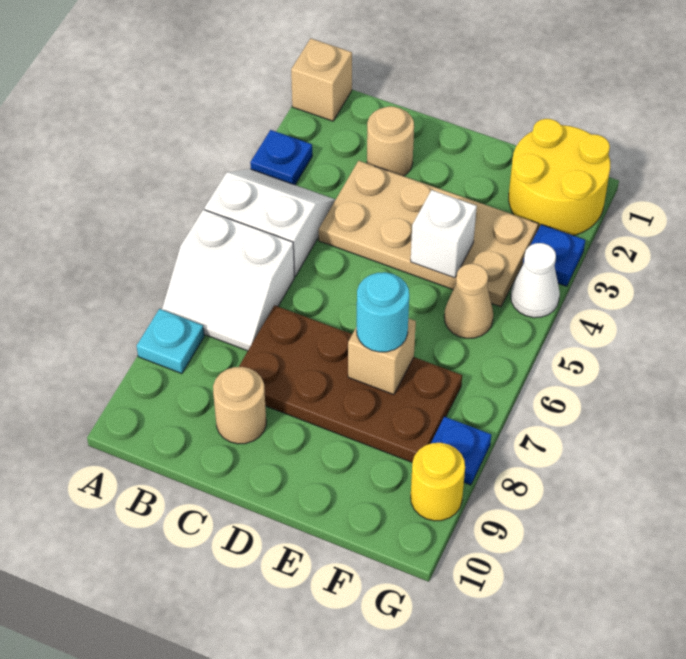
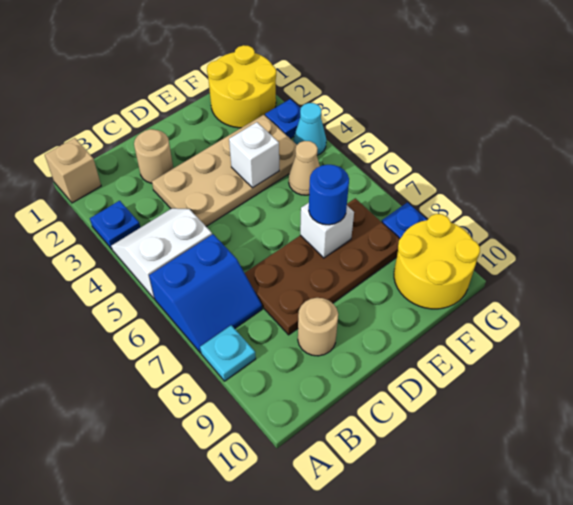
white slope A6:B7 level 1 top 6 -> blue slope A6:B7 level 1 top 6
tan brick E7 level 2 -> white brick E7 level 2
cyan round brick E7 level 3 -> blue round brick E7 level 3
white cone G4 level 1 -> cyan cone G4 level 1
yellow round brick G9 level 1 -> yellow round brick F9:G10 level 1

